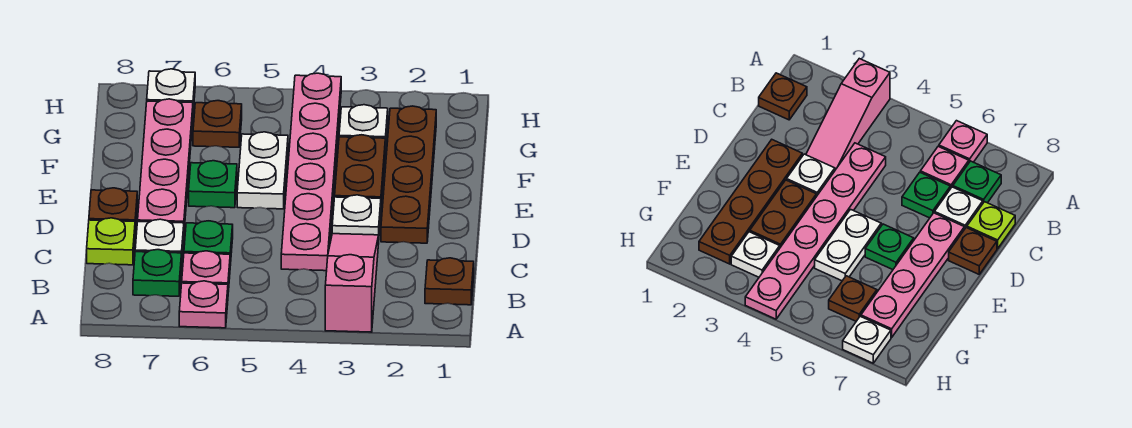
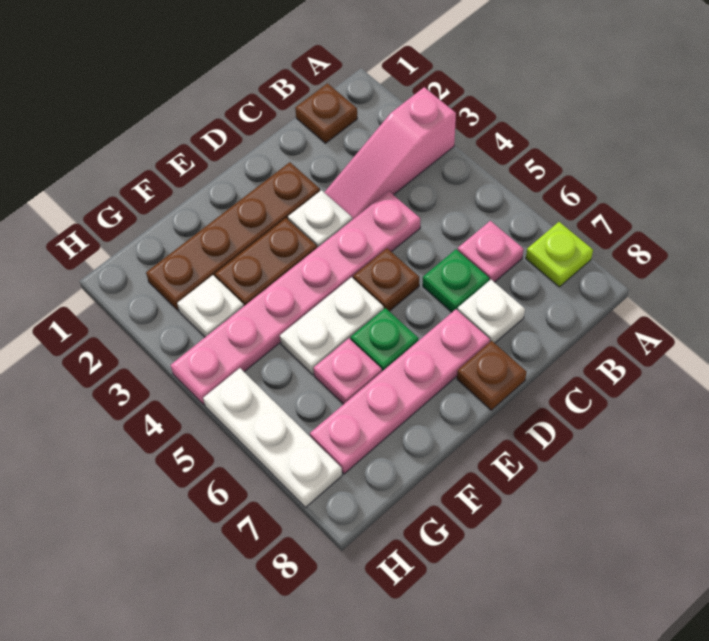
pink plate A6 level 1 -> pink plate F6 level 1
green plate B7 level 1 -> none
lime plate C8 level 1 -> lime plate A7 level 1
brown plate G6 level 1 -> brown plate D5 level 1
white plate H7 level 1 -> white plate H5:H7 level 1

